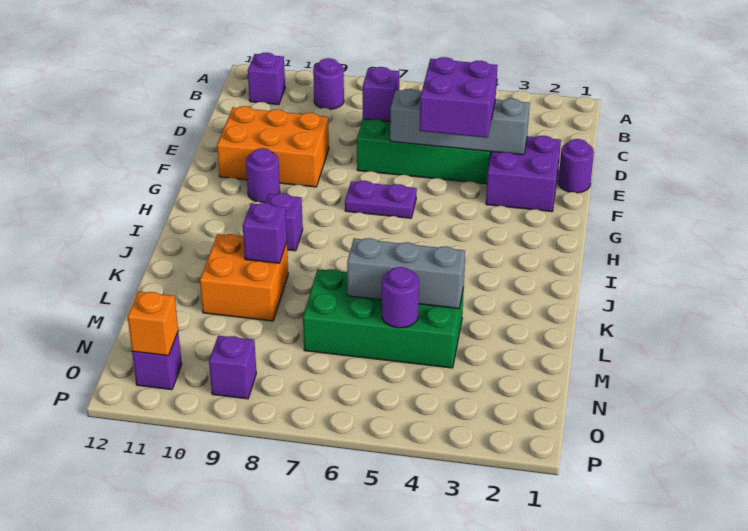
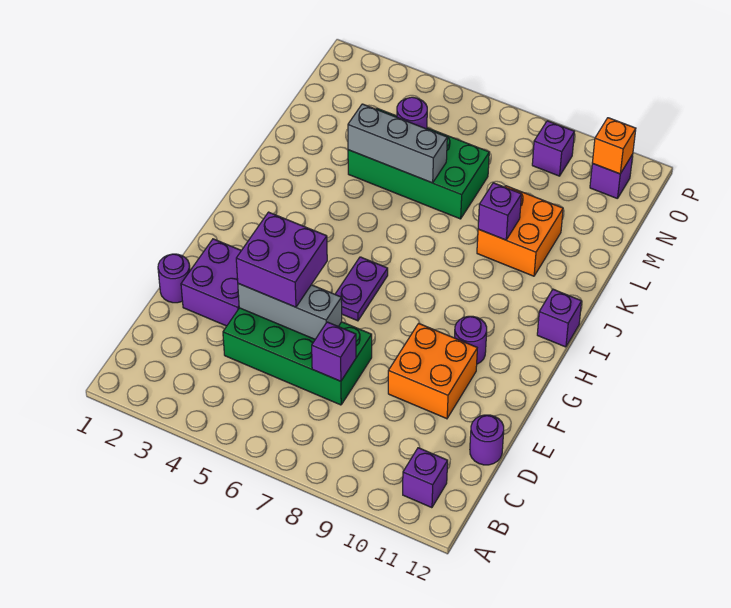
purple round brick B9 level 1 -> purple round brick D12 level 1
grey brick E3:E6 level 2 -> grey brick E4:E6 level 2
orange brick E9:F11 level 1 -> orange brick E9:F10 level 1
purple plate G6:G7 level 1 -> purple plate G6:H6 level 1
purple brick I9 level 1 -> purple brick I12 level 1

